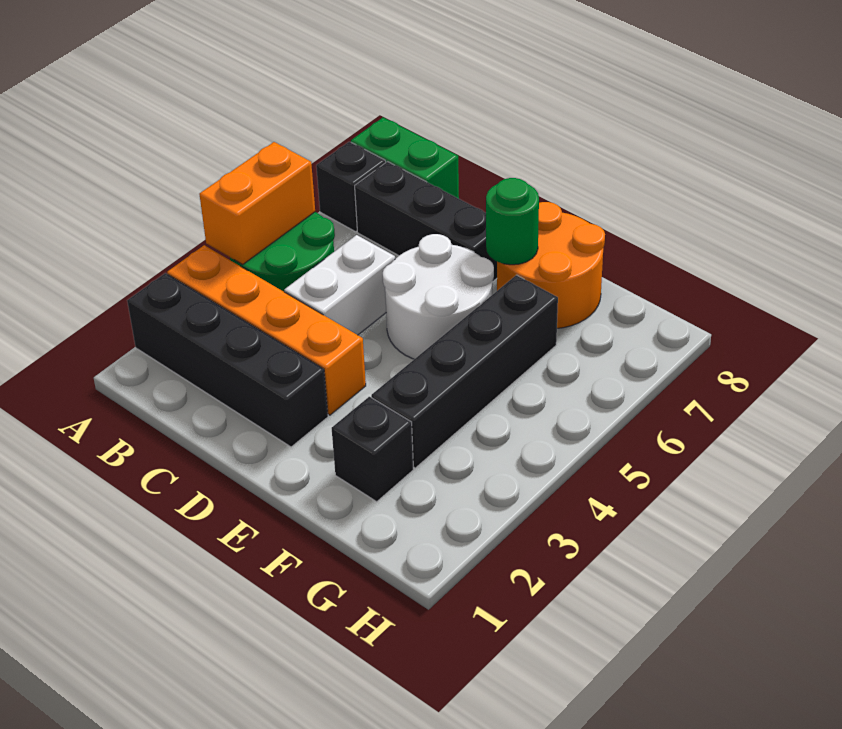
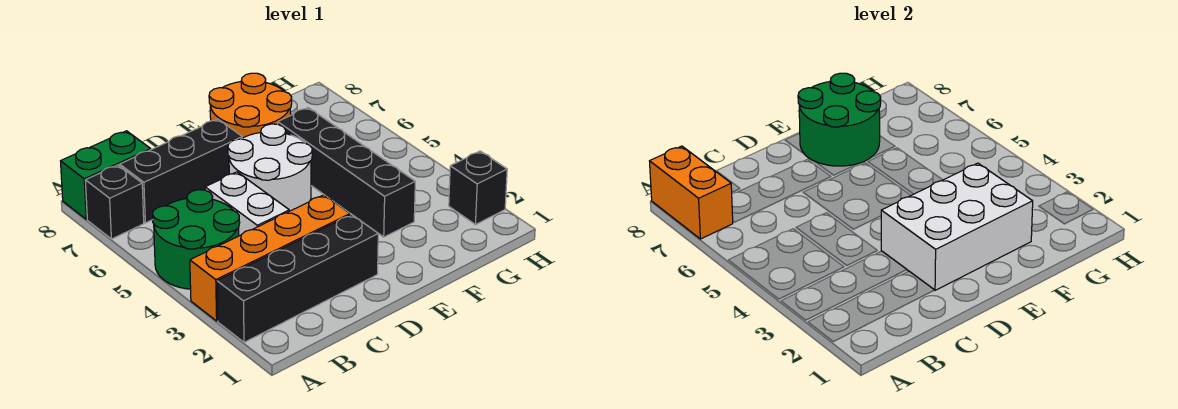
orange brick A4:A5 level 2 -> orange brick A7:A8 level 2
none -> white brick D2:F3 level 2
green round brick E7 level 2 -> green round brick E7:F8 level 2
black brick F2 level 1 -> black brick H2 level 1

